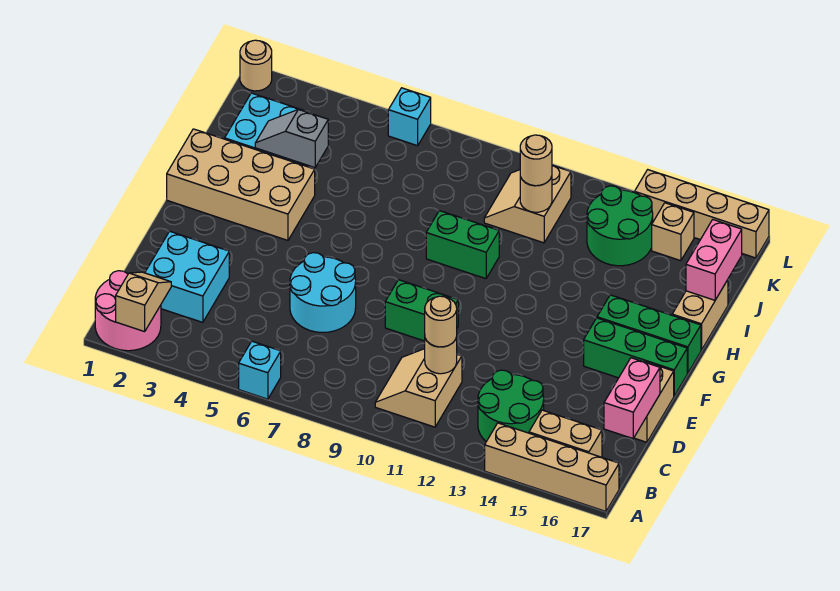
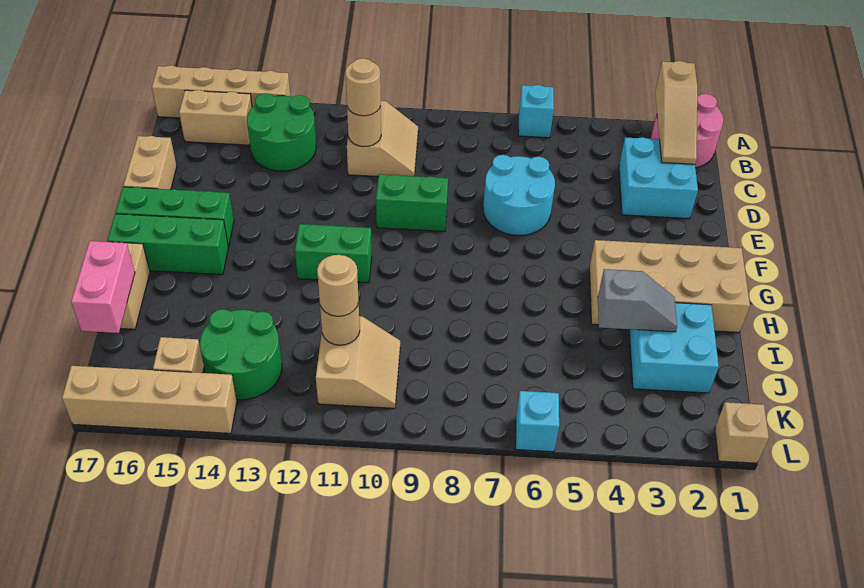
tan slope A2:B2 level 2 top A -> tan slope A2:C2 level 2 top A
pink brick C17:D17 level 2 -> none
green brick H9:H10 level 1 -> green brick G11:G12 level 1
tan round brick L1 level 1 -> tan brick L1 level 1

